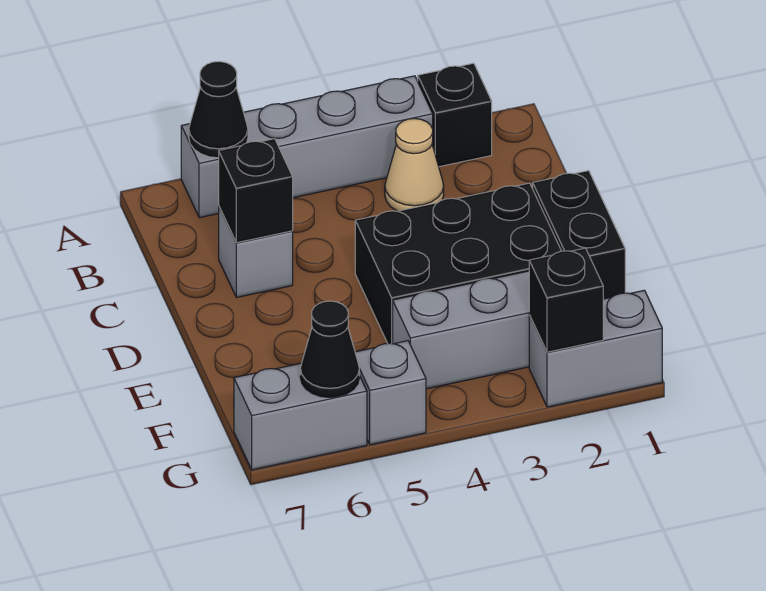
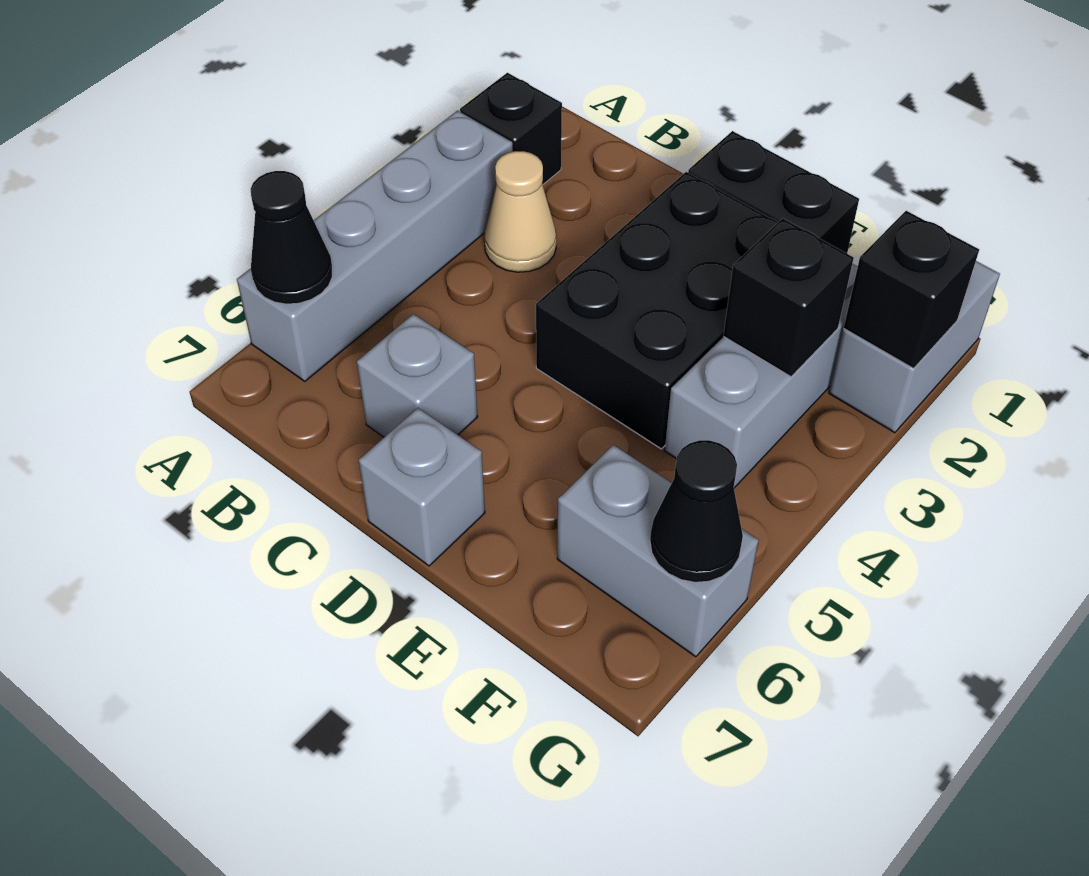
black brick C6 level 2 -> black brick F3 level 2
grey brick G5 level 1 -> grey brick D7 level 1
grey brick G6:G7 level 1 -> grey brick F6:G6 level 1

